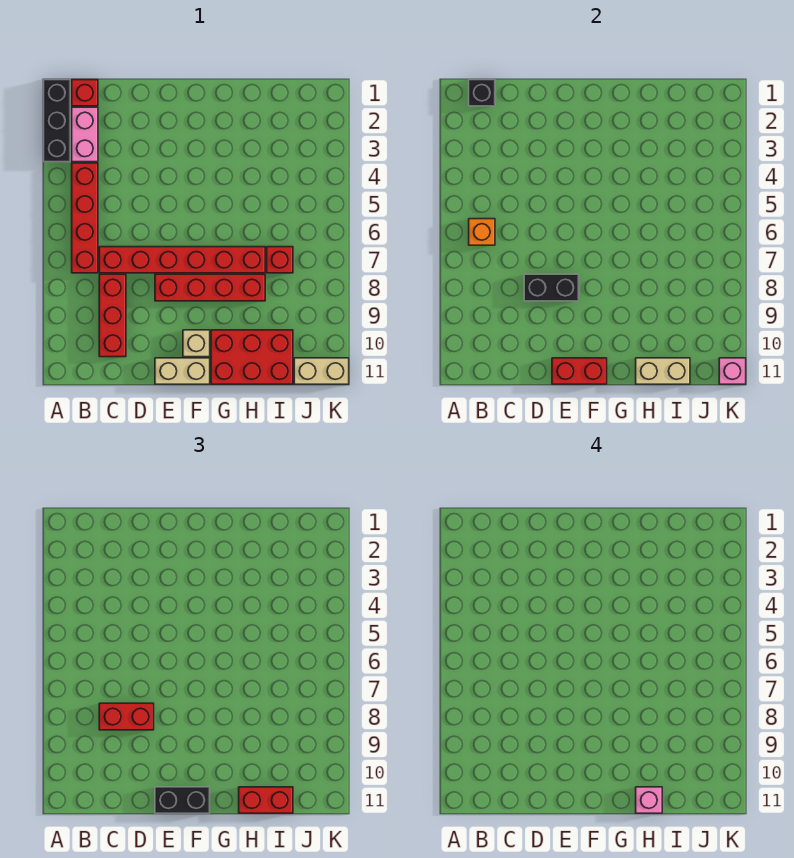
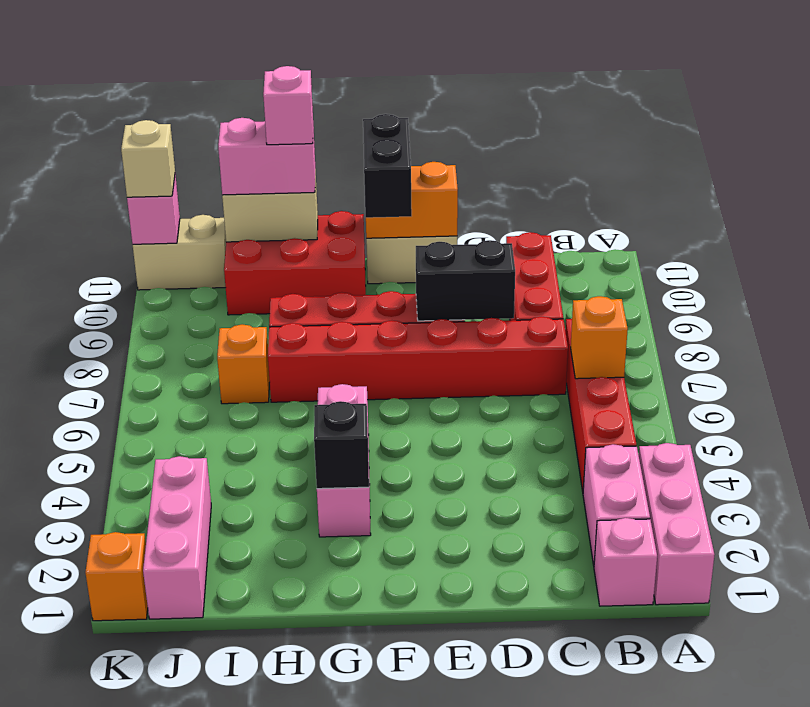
black brick A1:A3 level 1 -> pink brick A1:A3 level 1
red brick B1 level 1 -> pink brick B1 level 1
black brick B1 level 2 -> black brick G3 level 2
red brick C8:D8 level 3 -> none
red brick E11:F11 level 2 -> orange brick E11:F11 level 2
black brick E11:F11 level 3 -> black brick F10:F11 level 3
tan brick F10 level 1 -> tan brick K11 level 3
none -> pink brick G3:G5 level 1
red brick H11:I11 level 3 -> pink brick H11:I11 level 3
red brick I7 level 1 -> orange brick I7 level 1
none -> pink brick J1:J3 level 1
none -> orange brick K1 level 1

